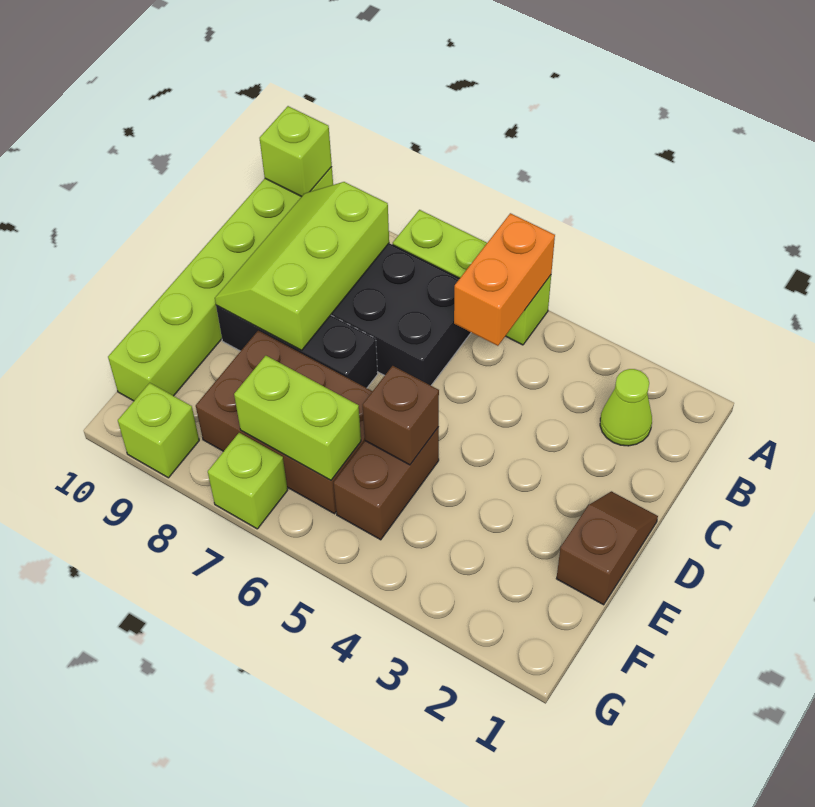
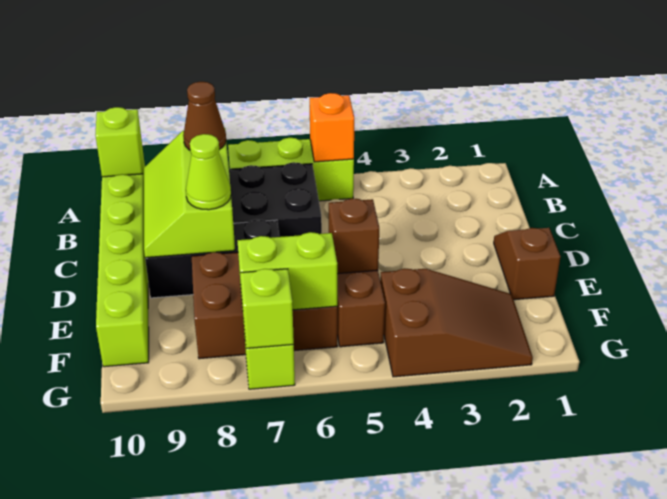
orange brick A5:B5 level 2 -> orange brick A5 level 2
lime cone B2 level 1 -> lime cone D8 level 3
none -> brown cone B8 level 3
none -> brown slope F2:G4 level 1 top 4
lime brick G9 level 1 -> lime brick G7 level 2

